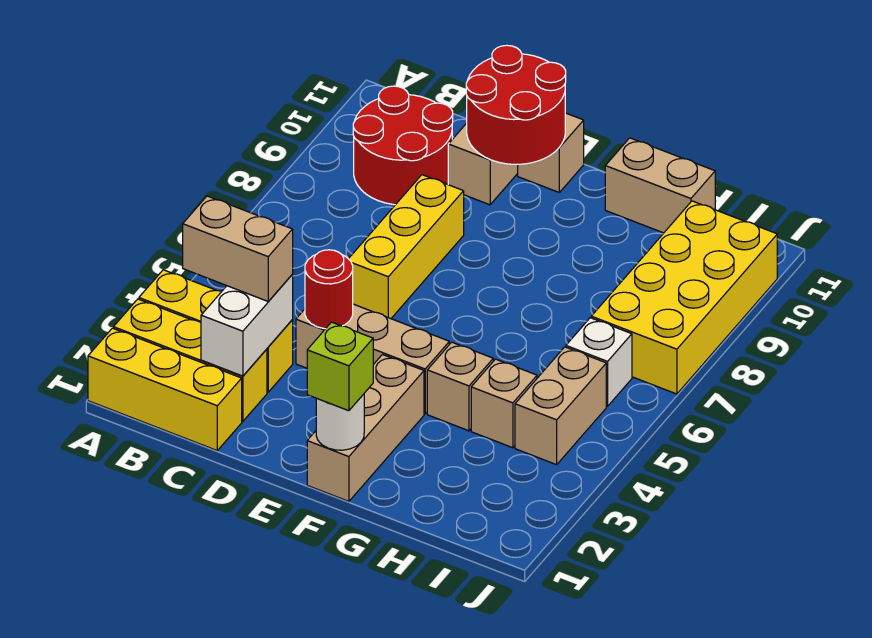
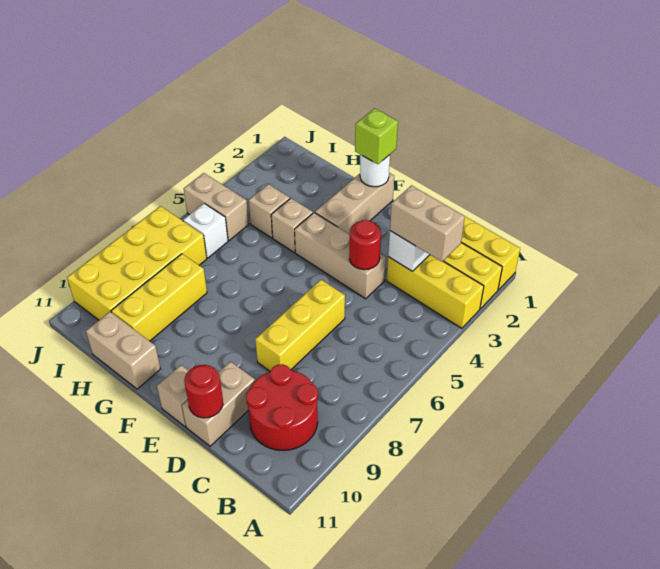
red round brick D10:E11 level 2 -> red round brick D11 level 2
none -> yellow brick H8:H10 level 1
tan brick I4:I5 level 1 -> tan brick I5:J5 level 1

